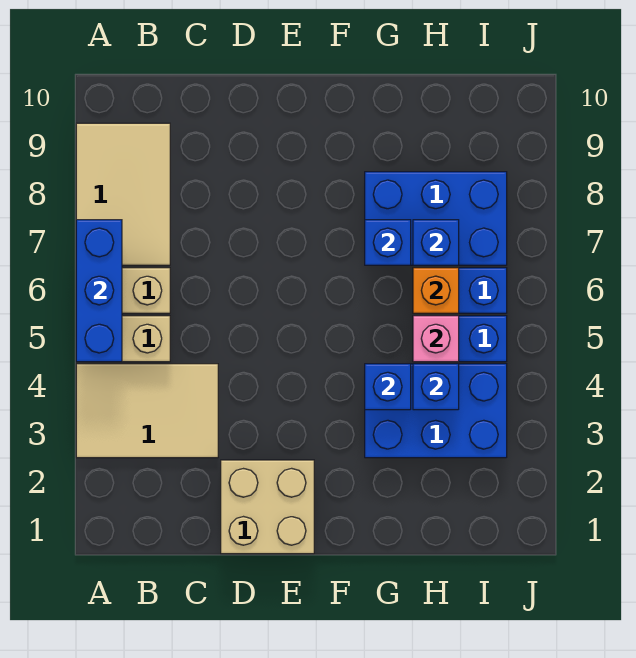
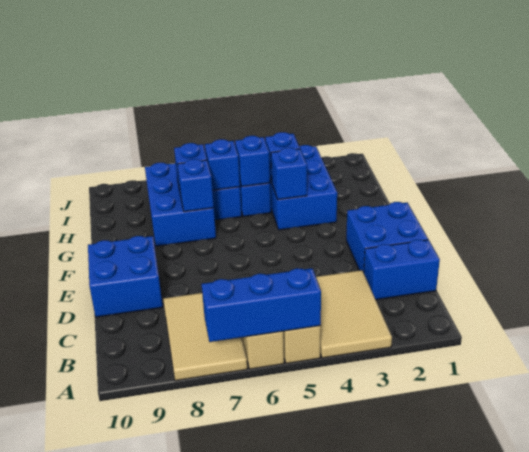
tan tile A7:B9 level 1 -> tan tile A7:C8 level 1
none -> blue brick C1:C2 level 1
tan brick D1:E2 level 1 -> blue brick D1:E2 level 1
none -> blue brick D9:E10 level 1
pink brick H5 level 2 -> blue brick H5 level 2
orange brick H6 level 2 -> blue brick H6 level 2

